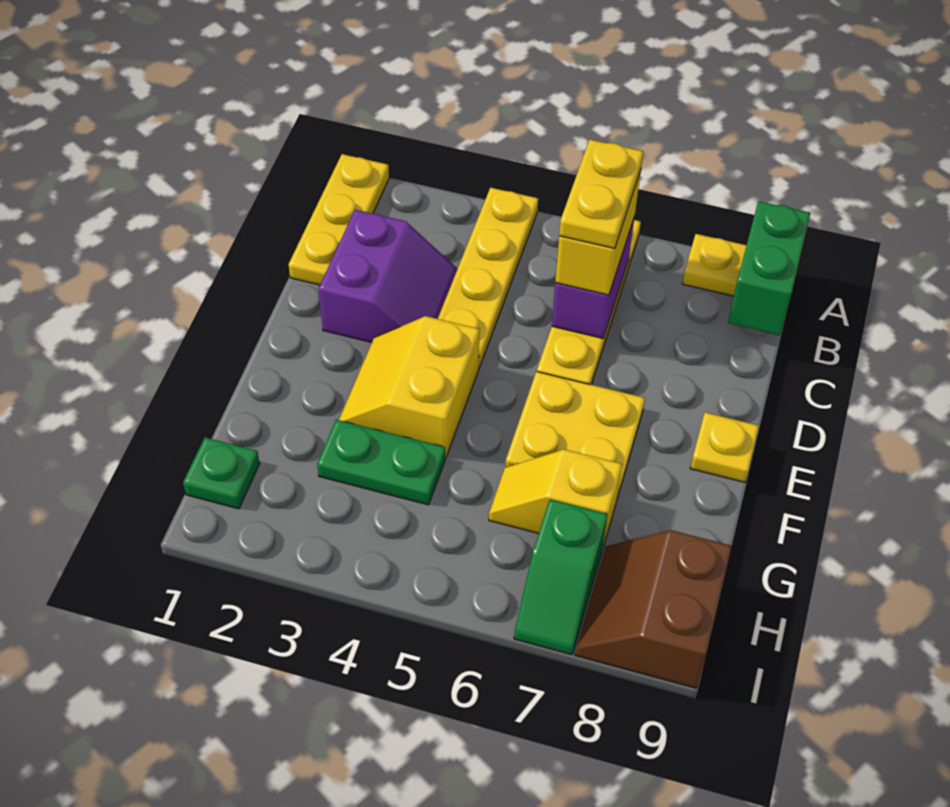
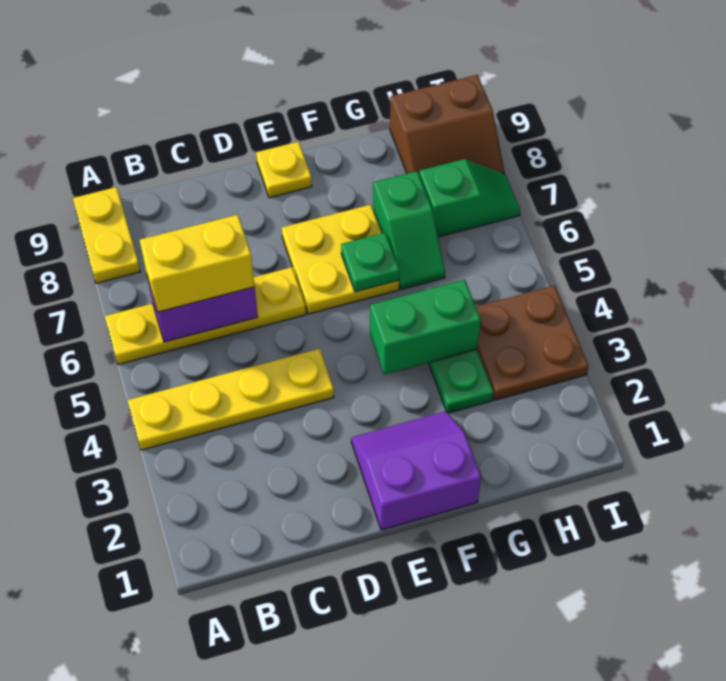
yellow plate A1:C1 level 1 -> none
green brick A9:B9 level 2 -> green brick F4:G4 level 2
yellow plate B6:C6 level 4 -> none
purple slope C2:D3 level 1 top 2 -> purple slope E1:F2 level 1 top 1
yellow slope E3:F4 level 1 top 4 -> none
yellow slope G6:G7 level 1 top 7 -> green slope G6:G7 level 1 top 7
green plate H1 level 1 -> green plate F6 level 2
none -> brown plate H3:I4 level 1

